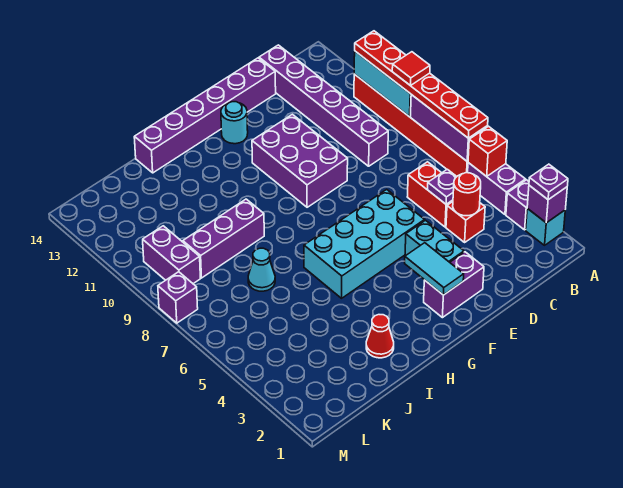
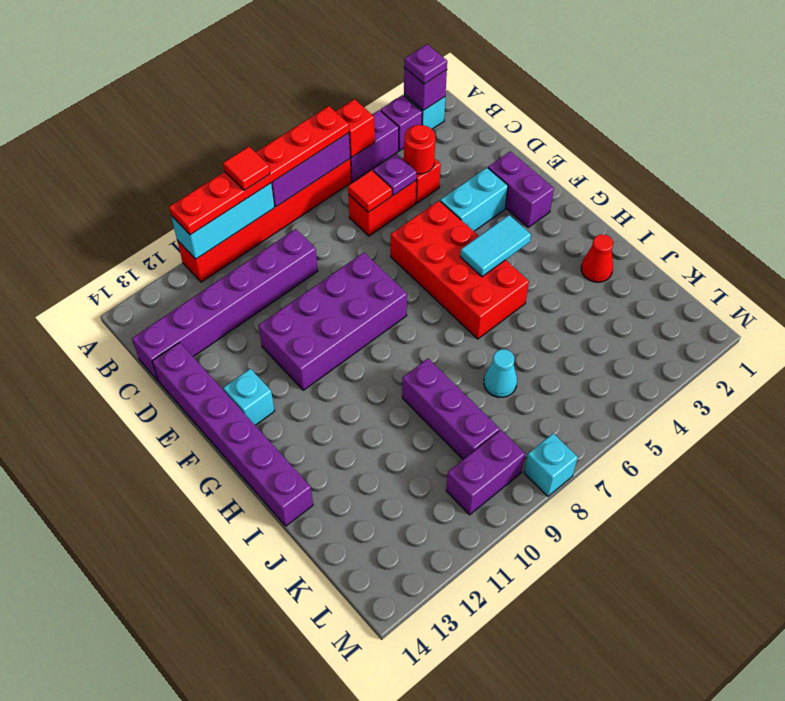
none -> red tile C6 level 2
cyan brick E5:H6 level 1 -> red brick E5:H6 level 1
purple brick E9:F11 level 1 -> purple brick E8:F11 level 1
cyan tile F2:F3 level 2 -> cyan tile G4:G5 level 2
cyan round brick F13 level 1 -> cyan brick F13 level 1
purple brick M8 level 1 -> cyan brick M8 level 1

